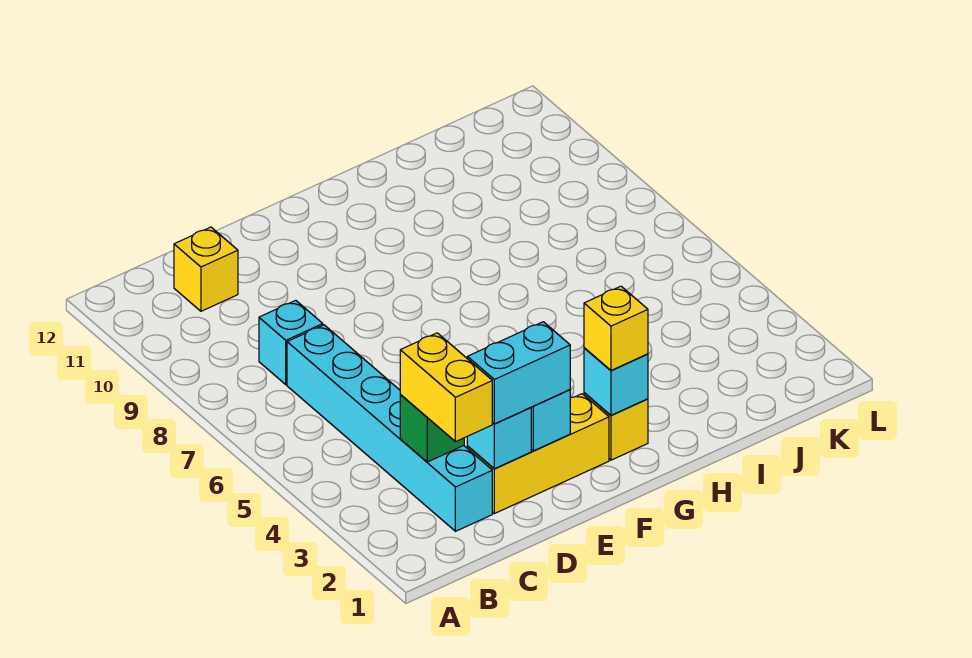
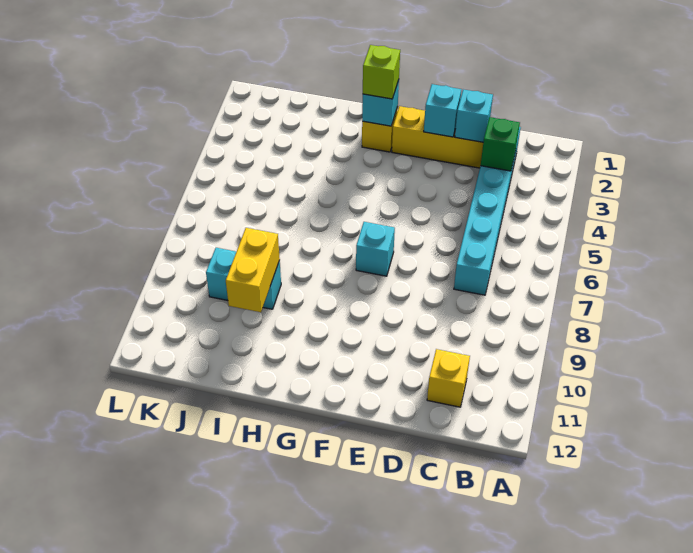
yellow brick C2:C3 level 3 -> yellow brick I9:I10 level 2
cyan brick C8 level 1 -> cyan brick F7 level 1
cyan brick D2:E2 level 3 -> cyan brick I9:J9 level 1
yellow brick G2 level 3 -> lime brick G2 level 3

